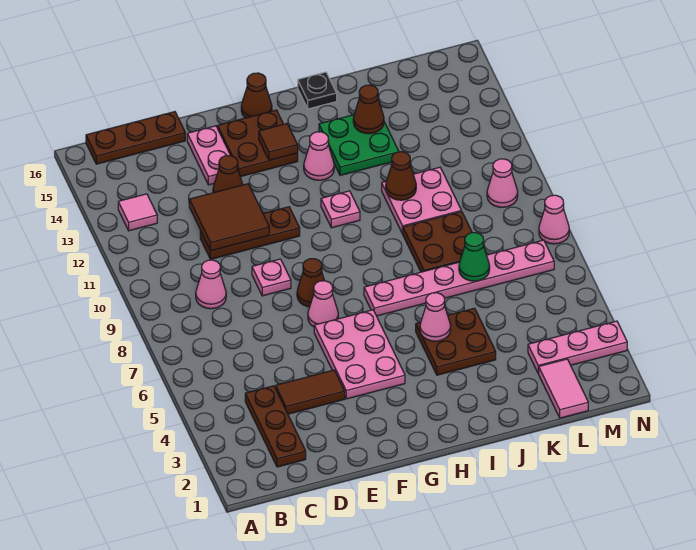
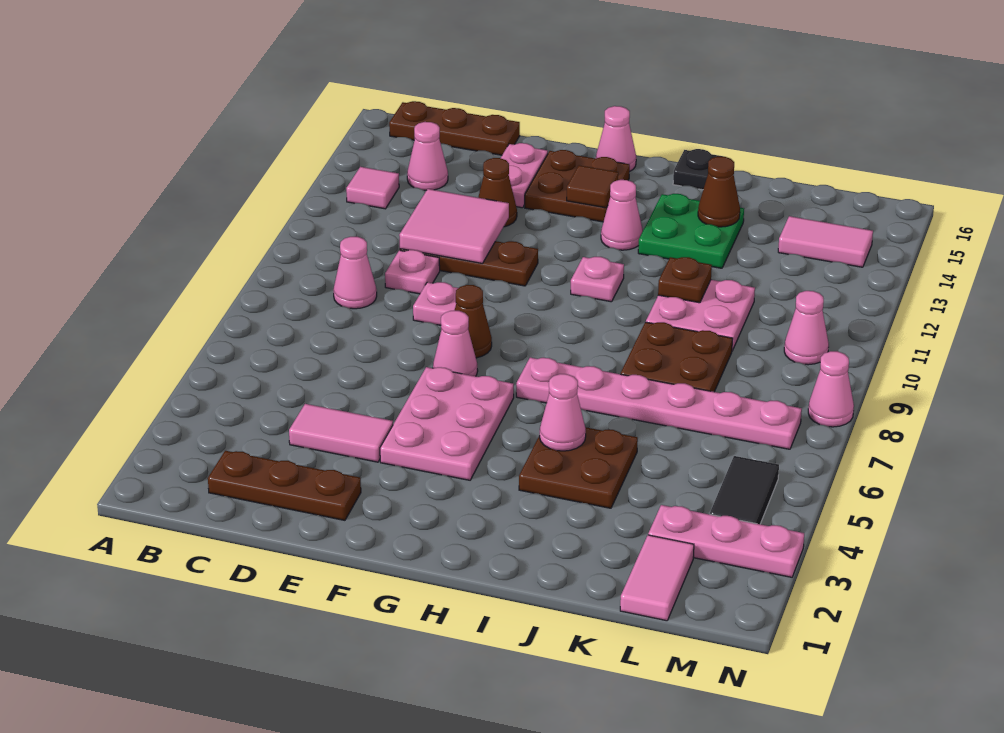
brown plate C2:C4 level 1 -> brown plate C2:E2 level 1
none -> pink cone C14 level 1
brown tile D4:E4 level 1 -> pink tile D4:E4 level 1
none -> pink plate D10 level 1
brown tile D11:E12 level 2 -> pink tile D11:E12 level 2
brown cone G16 level 1 -> pink cone G16 level 1
brown cone J11 level 2 -> brown plate J11 level 2
green cone K7 level 2 -> none
none -> pink tile L14:M14 level 1
none -> black tile M4:M5 level 1

